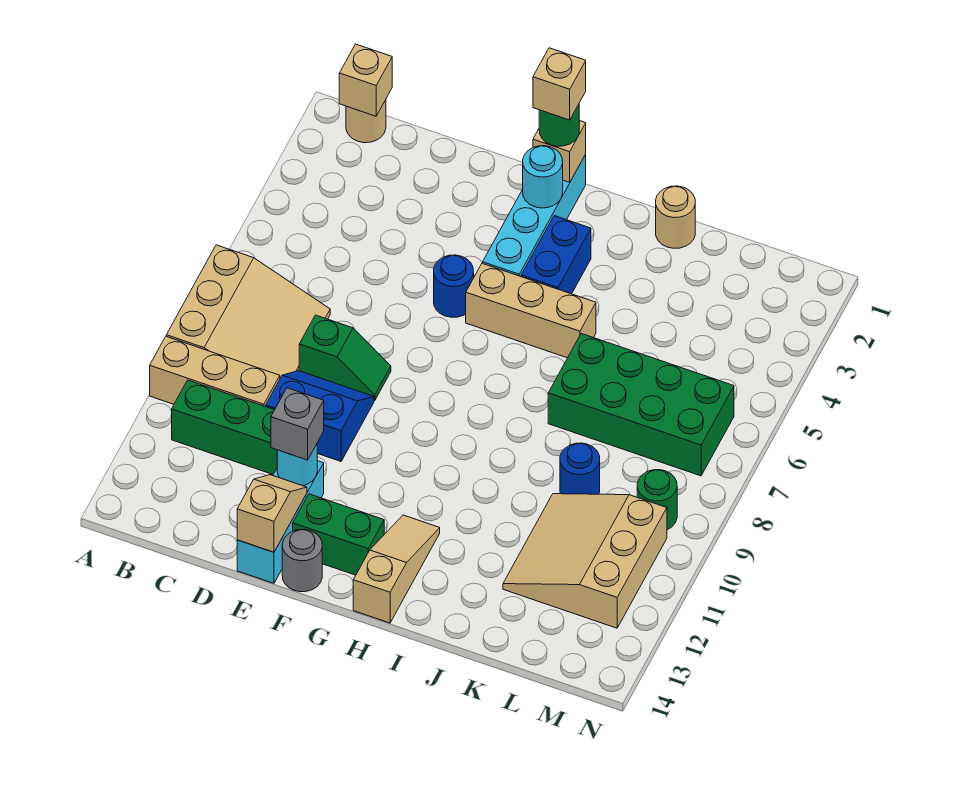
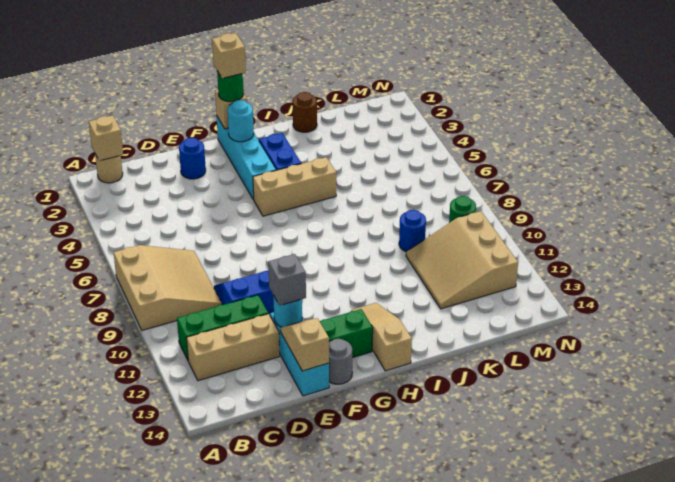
tan brick A10:C10 level 1 -> tan brick B12:D12 level 1
green slope D8:E8 level 1 top D -> none
blue round brick F5 level 1 -> blue round brick E2 level 1
tan round brick J1 level 1 -> brown round brick J1 level 1
green brick J6:M7 level 1 -> none

